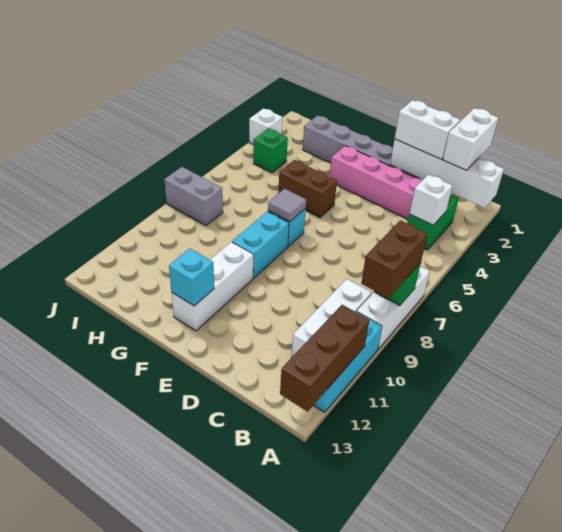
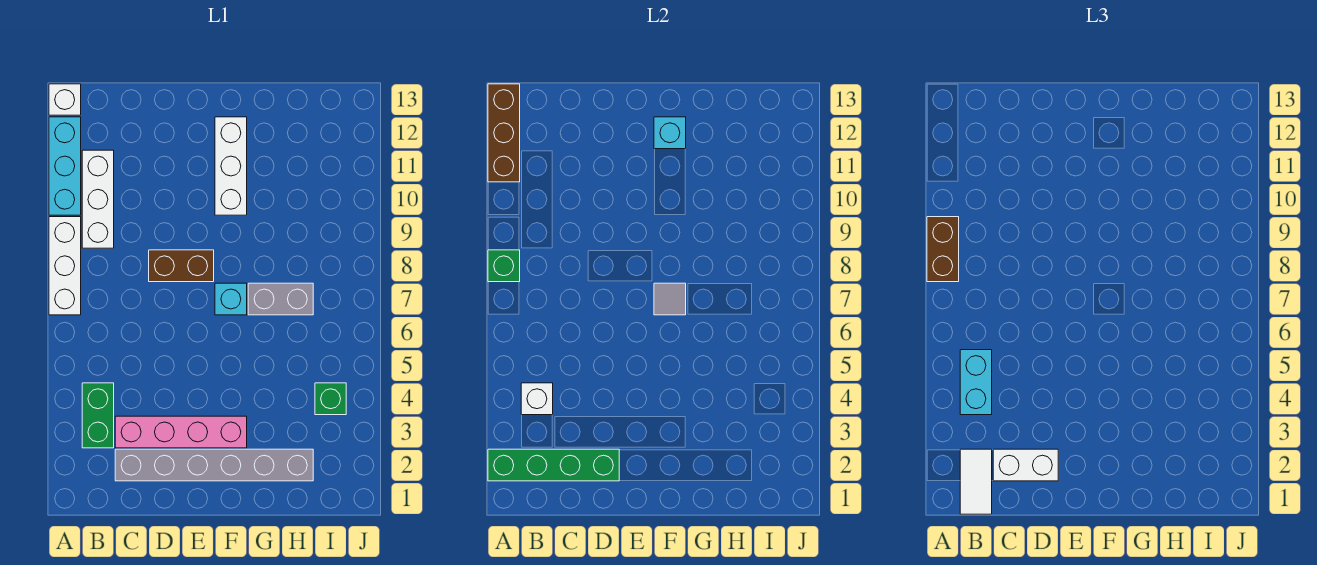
white brick A2:D2 level 2 -> green brick A2:D2 level 2
white brick B1:B2 level 3 -> white tile B1:B2 level 3
brown brick F5:G5 level 1 -> brown brick D8:E8 level 1
cyan brick F8:F9 level 1 -> cyan brick B4:B5 level 3
grey brick I8:J8 level 1 -> grey brick G7:H7 level 1
white brick J3 level 1 -> white brick A13 level 1

